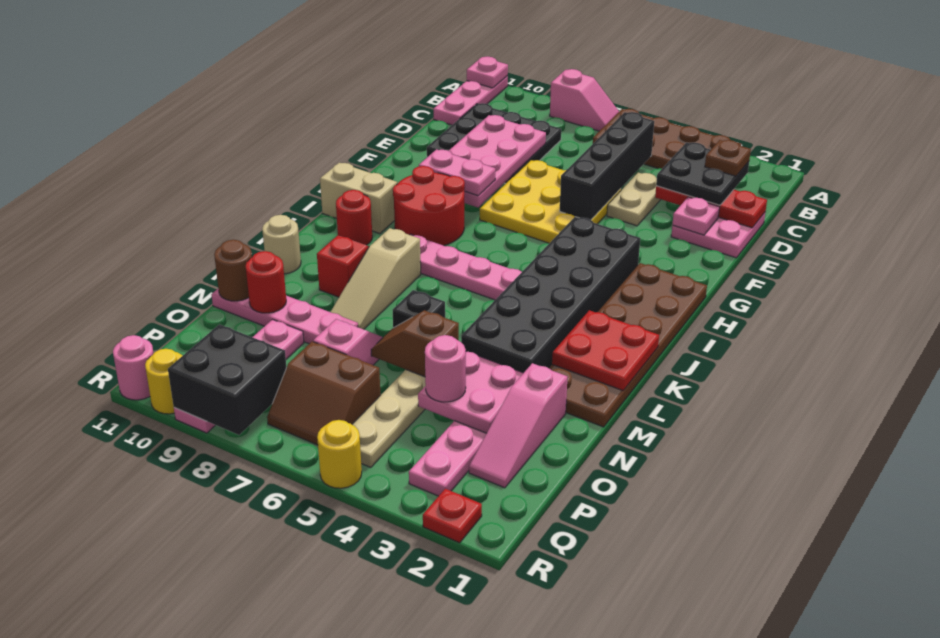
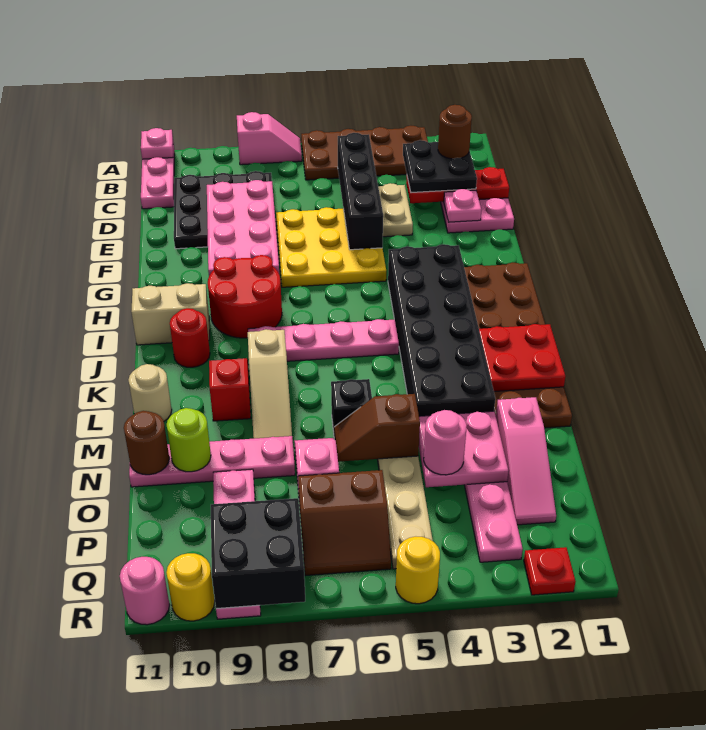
brown plate C2 level 4 -> brown round brick C2 level 4
pink plate G8:G9 level 3 -> none
red round brick N10 level 2 -> lime round brick N10 level 2

